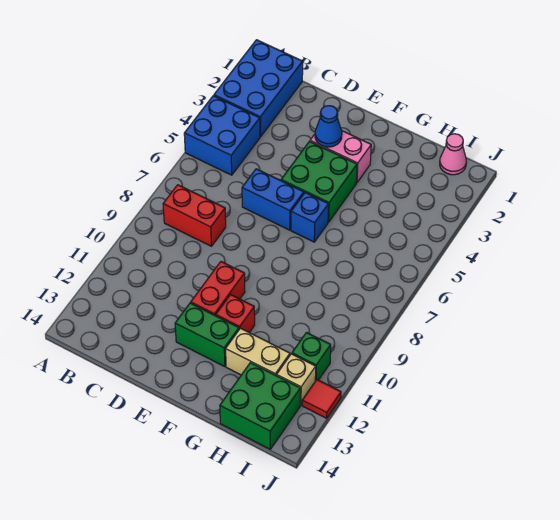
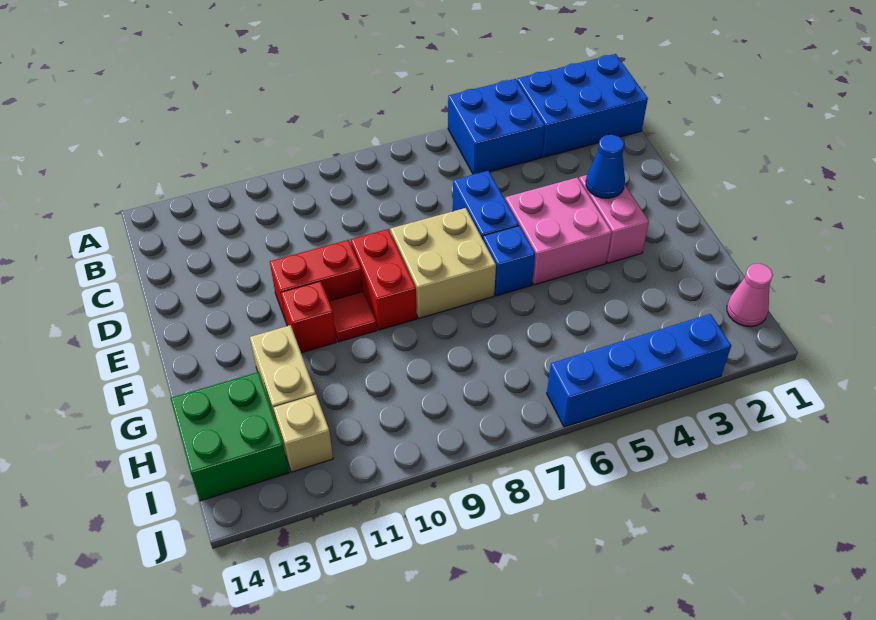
red brick B8:C8 level 1 -> red brick E9:F9 level 1
green brick E4:F5 level 1 -> pink brick E4:F5 level 1
none -> tan brick E7:F8 level 1
green brick E12:F12 level 1 -> none
green brick I11 level 1 -> none
none -> blue brick J3:J6 level 1
red tile J12 level 1 -> red tile F10 level 1

